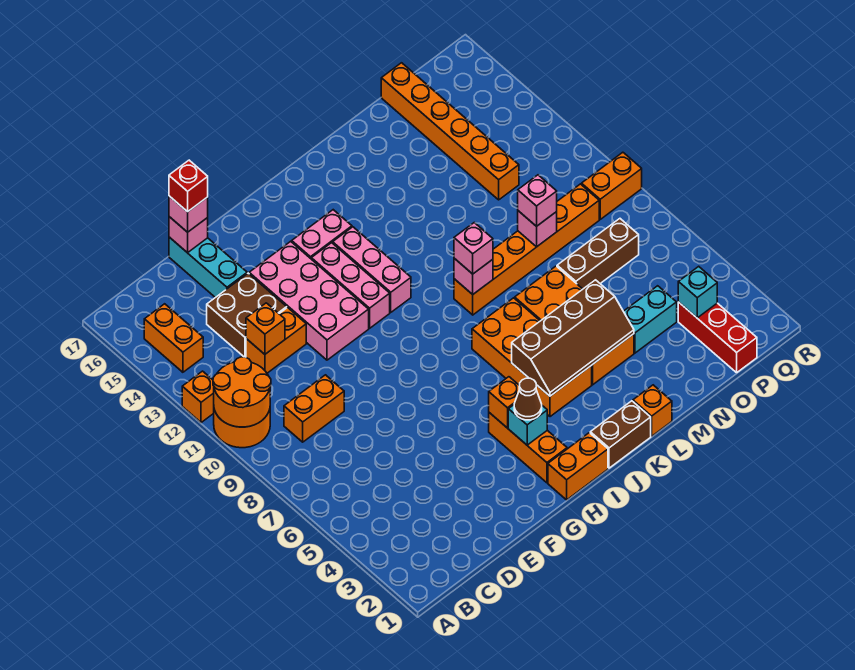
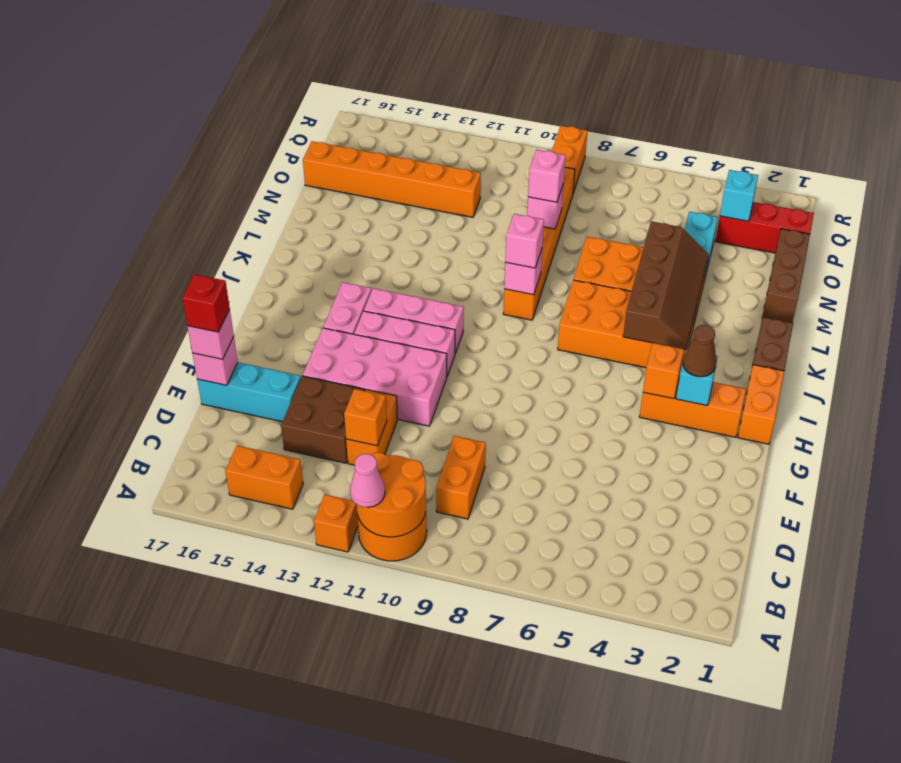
none -> pink cone A11 level 3
orange brick L1 level 1 -> none
brown brick N7:P7 level 1 -> brown brick M1:O1 level 1

